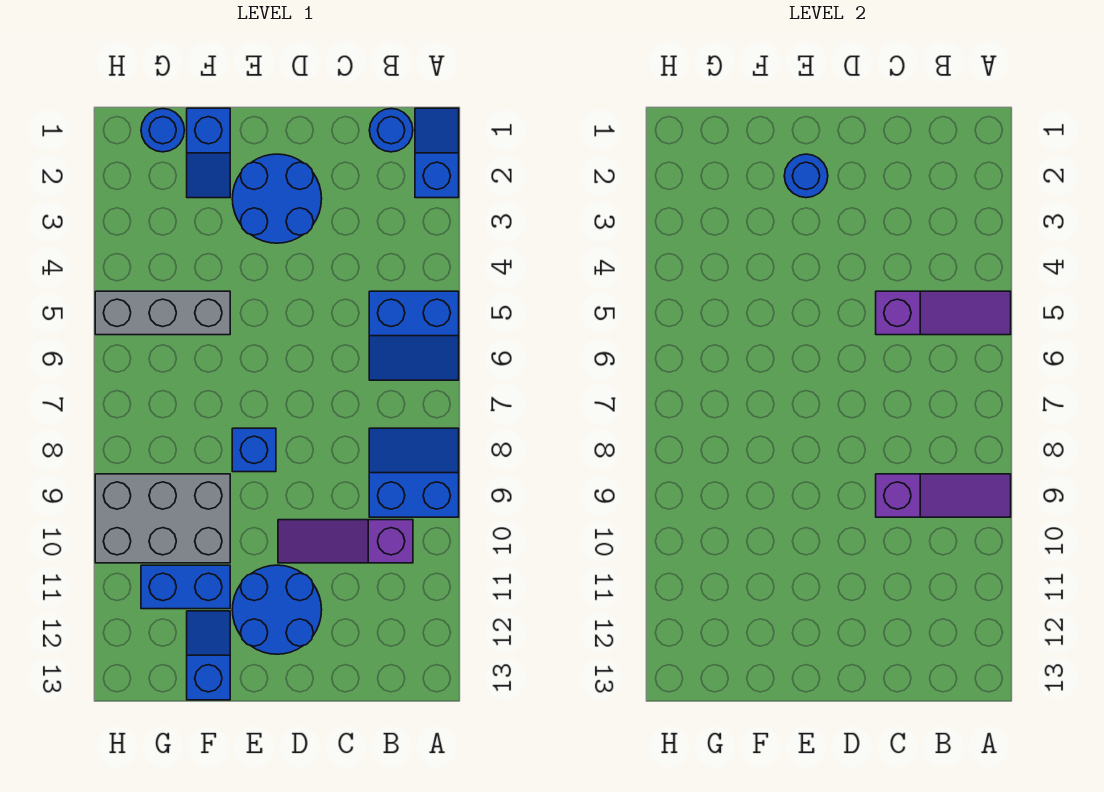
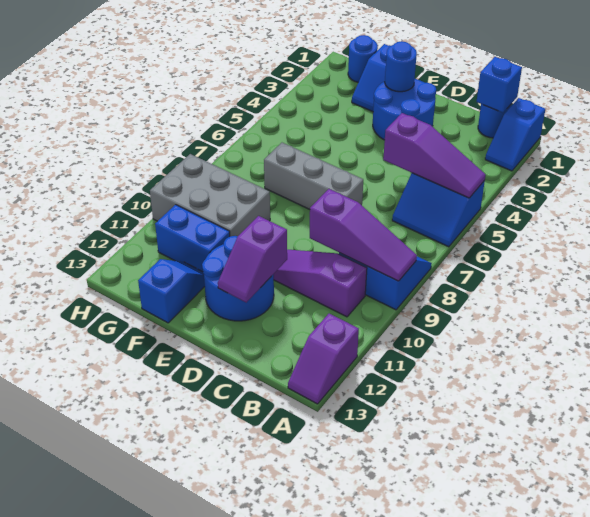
blue slope A1:A2 level 1 top 2 -> blue slope A1:A2 level 1 top 1
none -> purple slope A12:A13 level 1 top 12
none -> purple slope D11:D12 level 2 top 11
blue brick E8 level 1 -> blue brick B1 level 2
grey brick F5:H5 level 1 -> grey brick D7:F7 level 1

